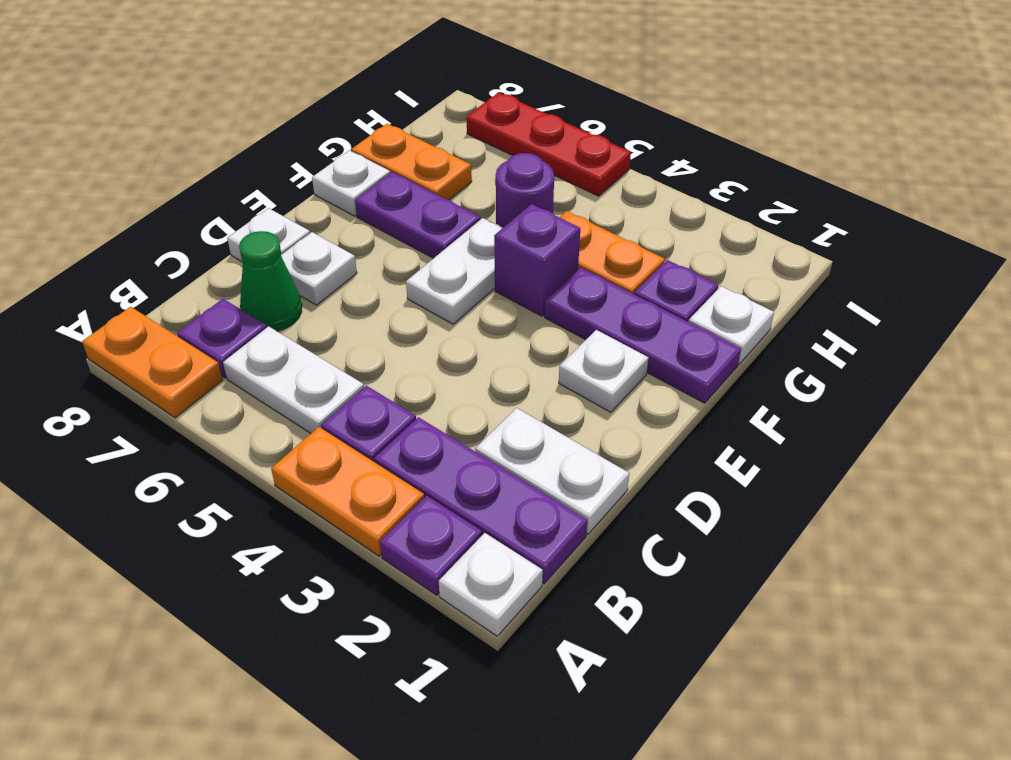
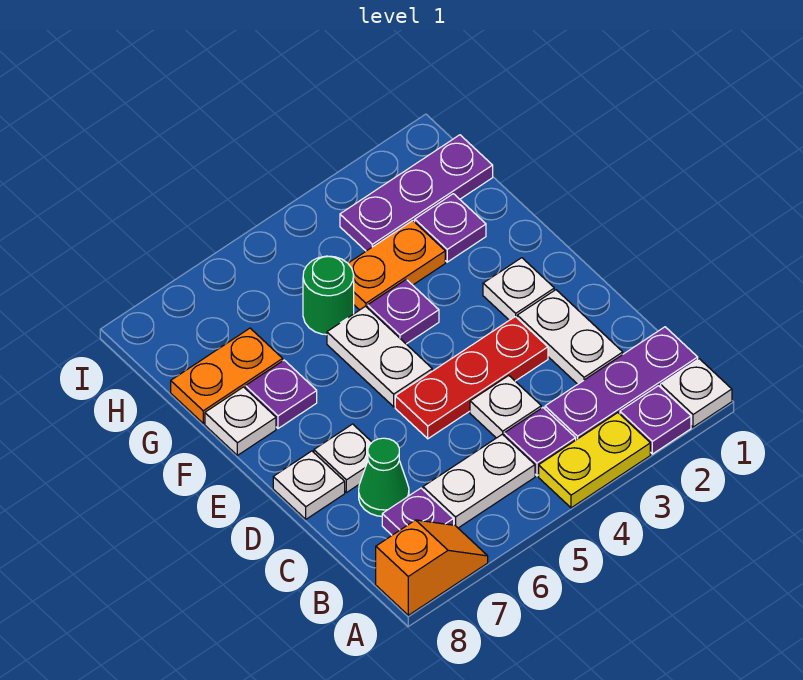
orange plate A3:A4 level 1 -> yellow plate A3:A4 level 1
orange plate A7:A8 level 1 -> orange slope A7:A8 level 1 top 8
white plate C1:C2 level 1 -> white plate C2:D2 level 1
purple plate F1:F3 level 1 -> purple plate H1:H3 level 1
purple brick F4 level 1 -> purple plate F4 level 1
purple plate F6:F7 level 1 -> purple plate F7 level 1
white plate G1 level 1 -> white plate C4 level 1
purple round brick G5 level 1 -> green round brick G5 level 1
red plate I5:I7 level 1 -> red plate D3:D5 level 1

